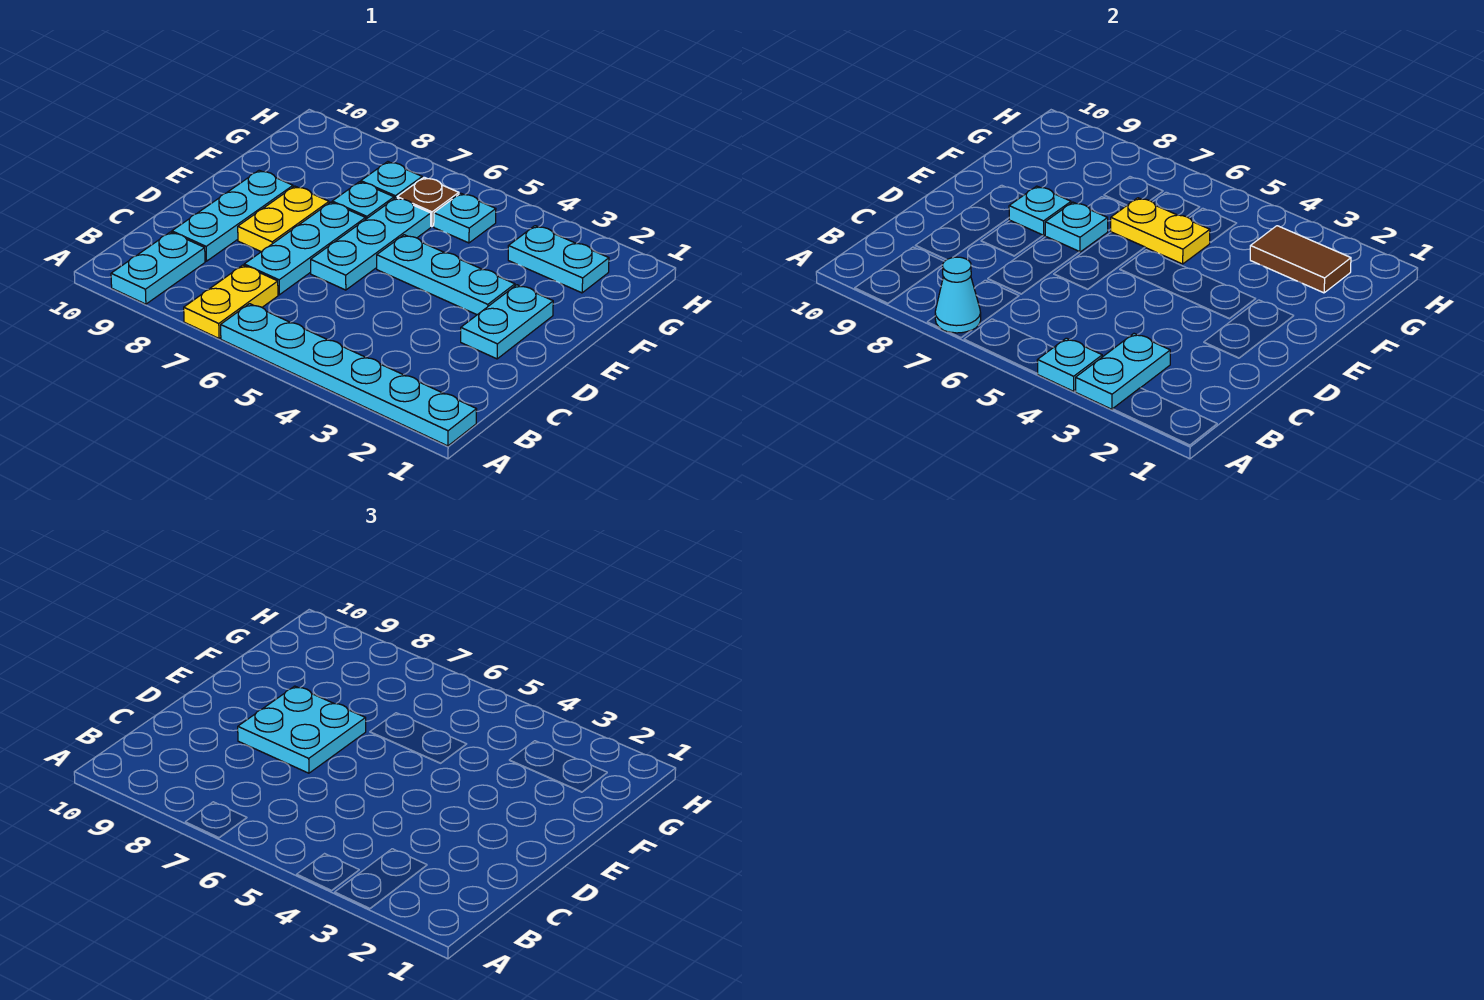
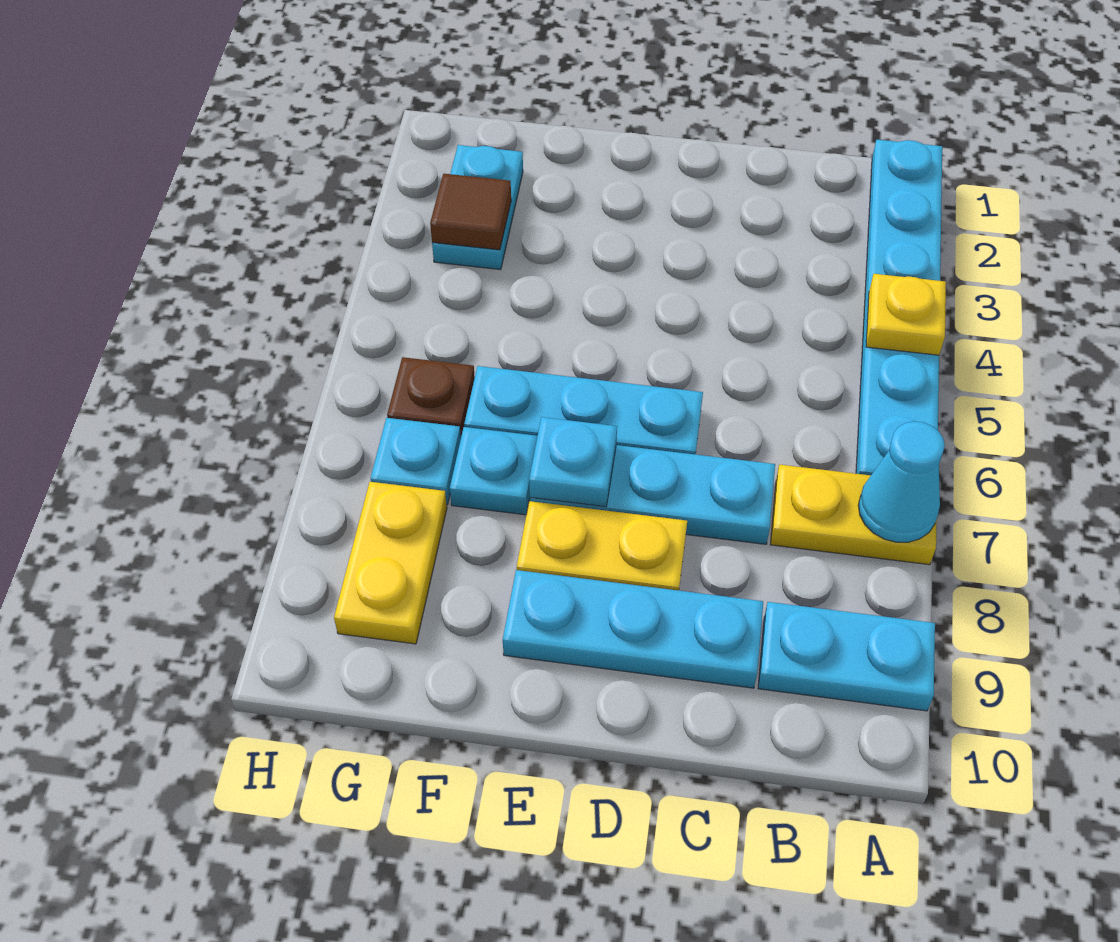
cyan plate A3:B3 level 2 -> none
cyan plate A4 level 2 -> yellow plate A4 level 2
cyan plate D2:E2 level 1 -> none
cyan plate D7:E8 level 3 -> none
cyan plate E3:E5 level 1 -> none
cyan plate E8 level 2 -> none
yellow plate F5:F6 level 2 -> yellow plate G8:G9 level 1
brown tile G2:G3 level 2 -> brown tile G3 level 2
cyan plate G5 level 1 -> none

